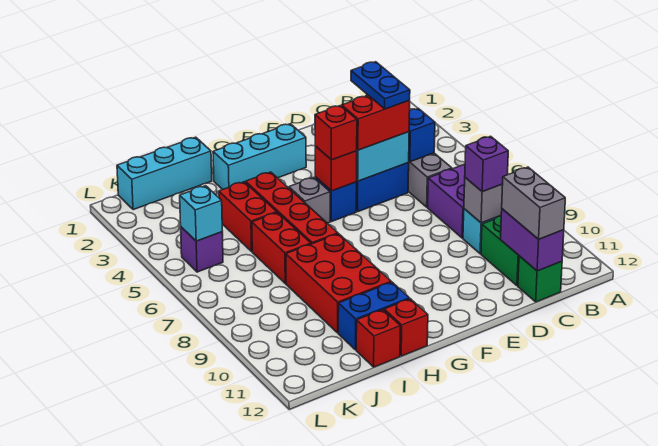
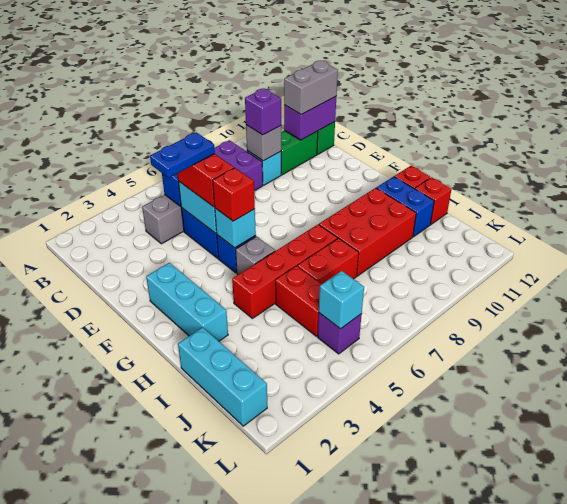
red brick F5 level 2 -> cyan brick F5 level 2
red brick I4:I5 level 1 -> red brick I5:J5 level 1

